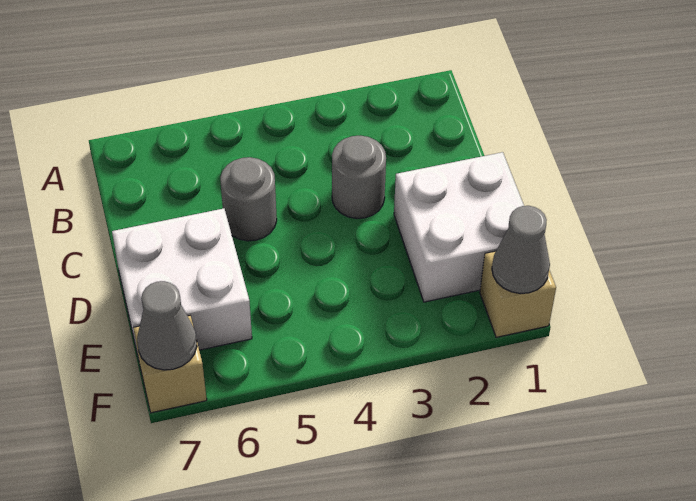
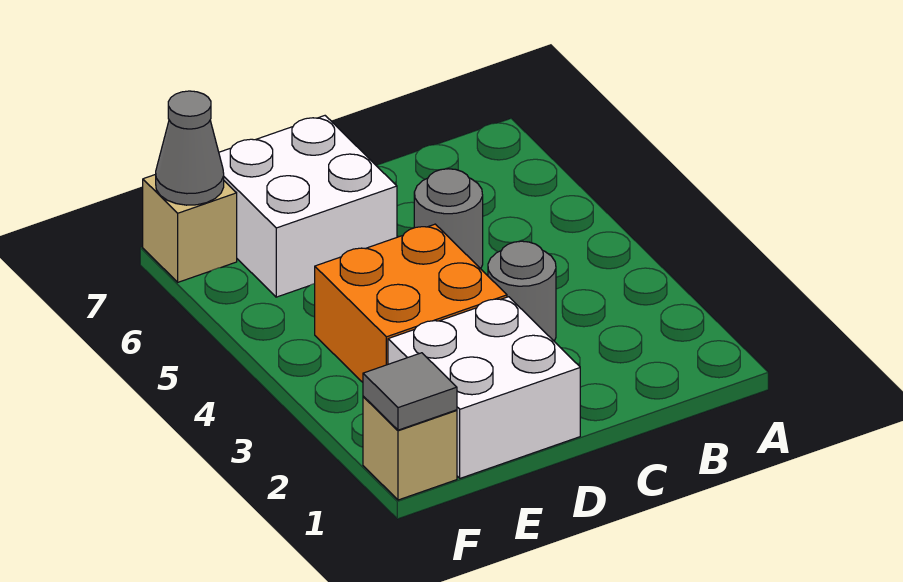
none -> orange brick D3:E4 level 1
grey cone F1 level 2 -> grey tile F1 level 2

